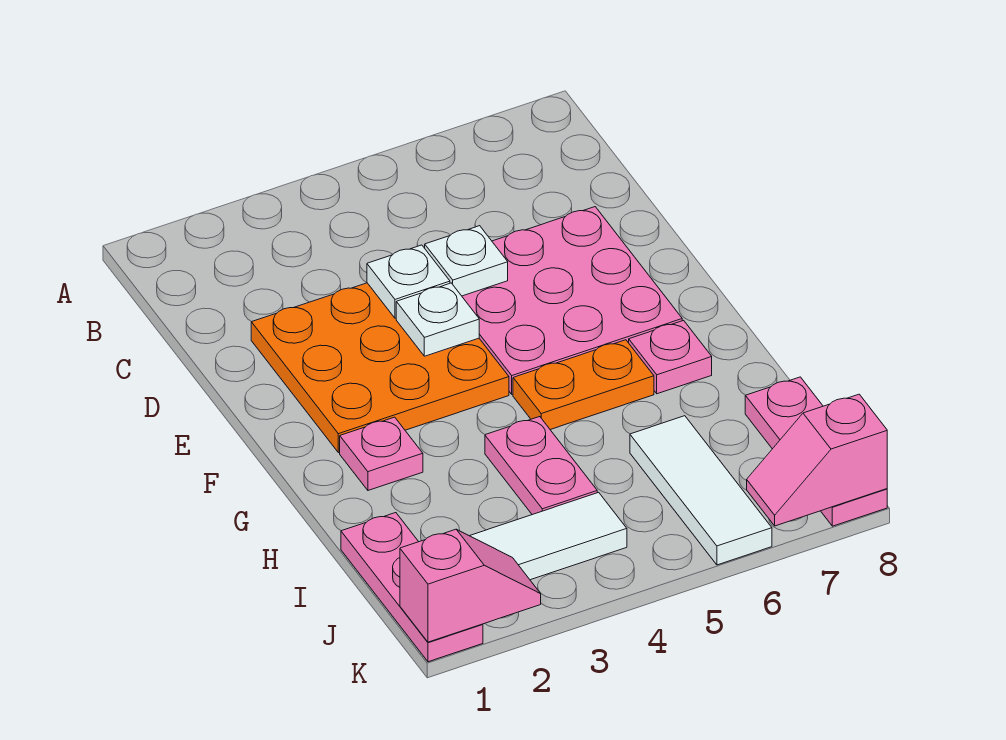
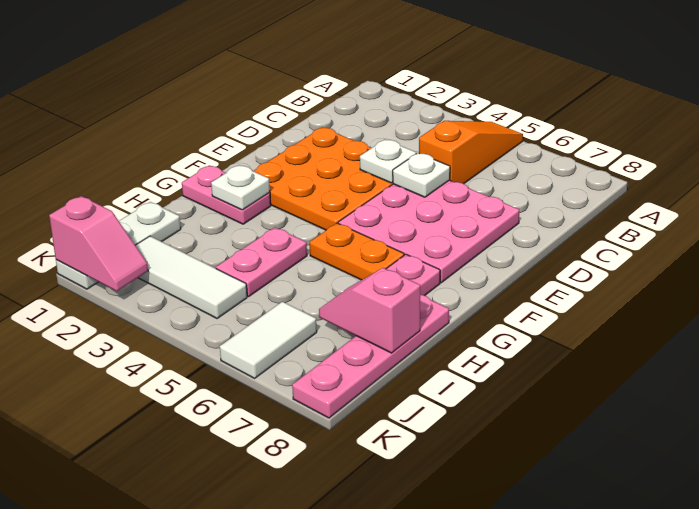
none -> orange slope A5:C5 level 1 top C
white plate E4 level 2 -> white plate G2 level 2
pink plate G2 level 1 -> pink plate G1:G2 level 1
pink plate I1:K1 level 1 -> white plate I1:K1 level 1
white tile I6:K6 level 1 -> white tile J6:K6 level 1
pink plate I8:K8 level 1 -> pink plate H8:K8 level 1
pink slope K7:K8 level 2 top 8 -> pink slope I7:I8 level 2 top 8

